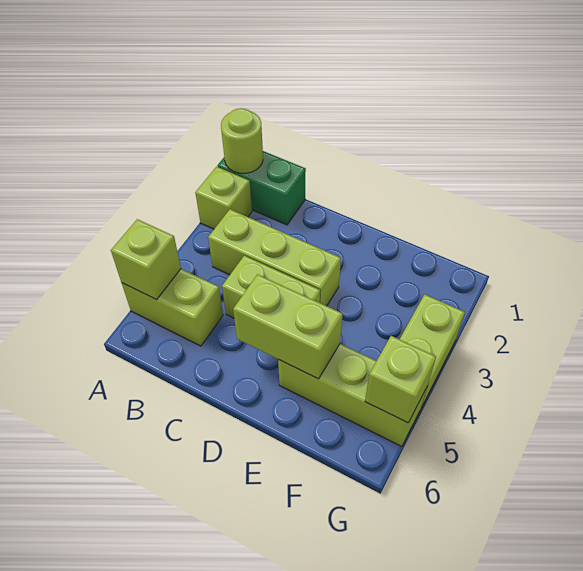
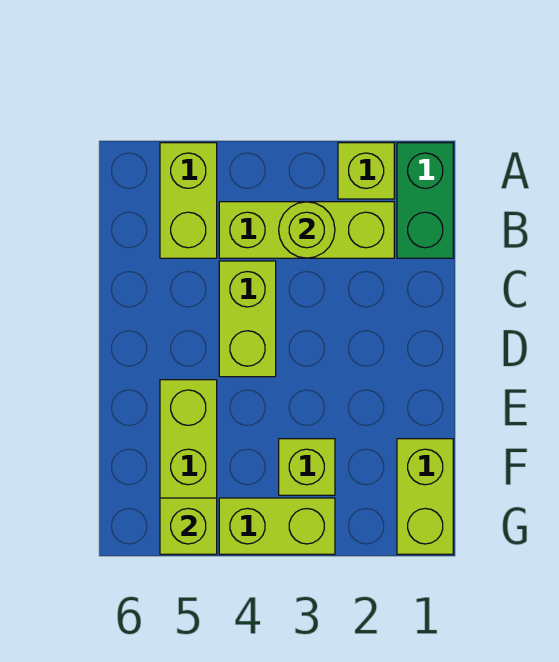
lime round brick A1 level 2 -> lime round brick B3 level 2
lime brick A5 level 2 -> lime brick F3 level 1
lime brick B3:D3 level 1 -> lime brick B2:B4 level 1
lime brick D5:E5 level 2 -> lime brick F1:G1 level 1

